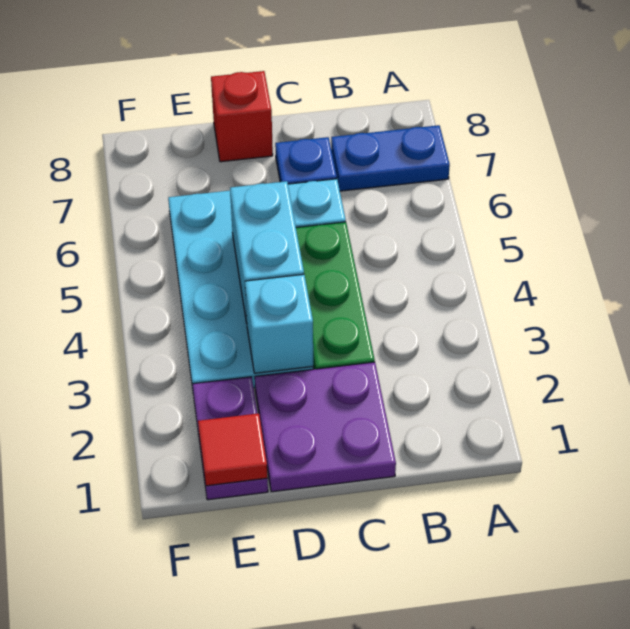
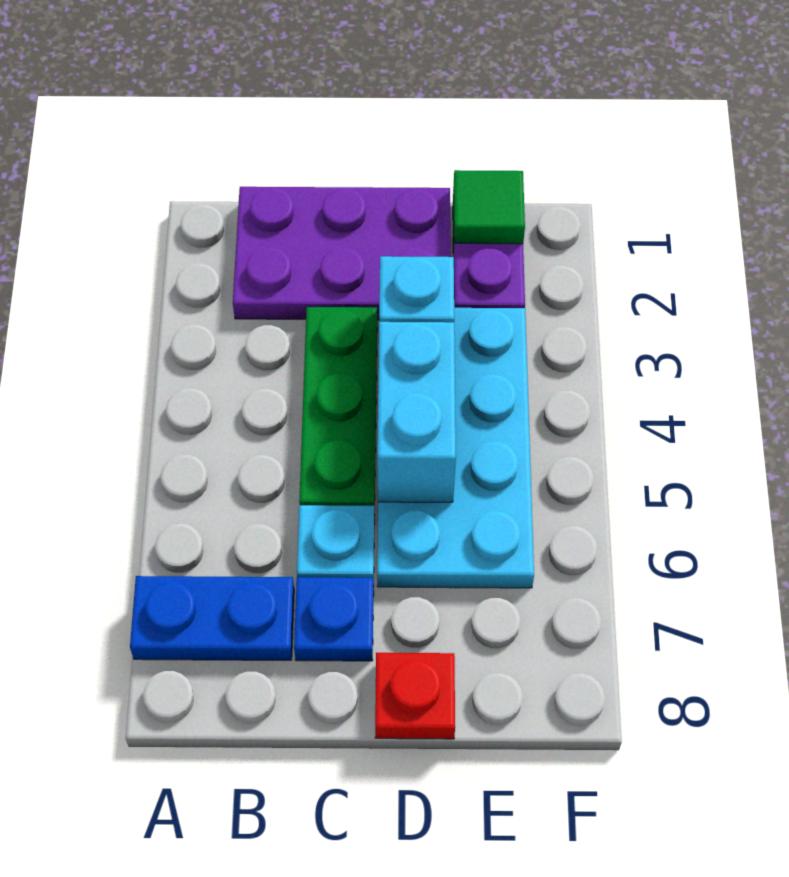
purple plate C1:D2 level 1 -> purple plate B1:D2 level 1
red brick D8 level 1 -> red plate D8 level 1
red tile E1 level 2 -> green tile E1 level 2

